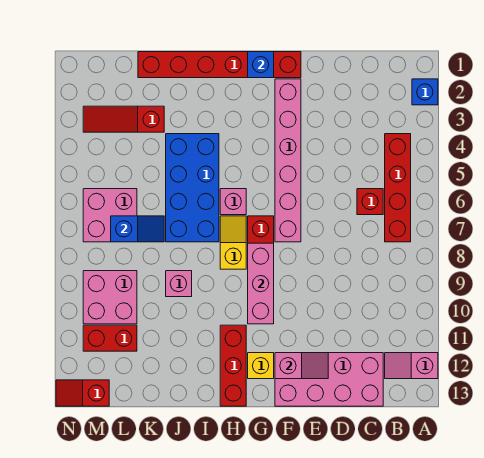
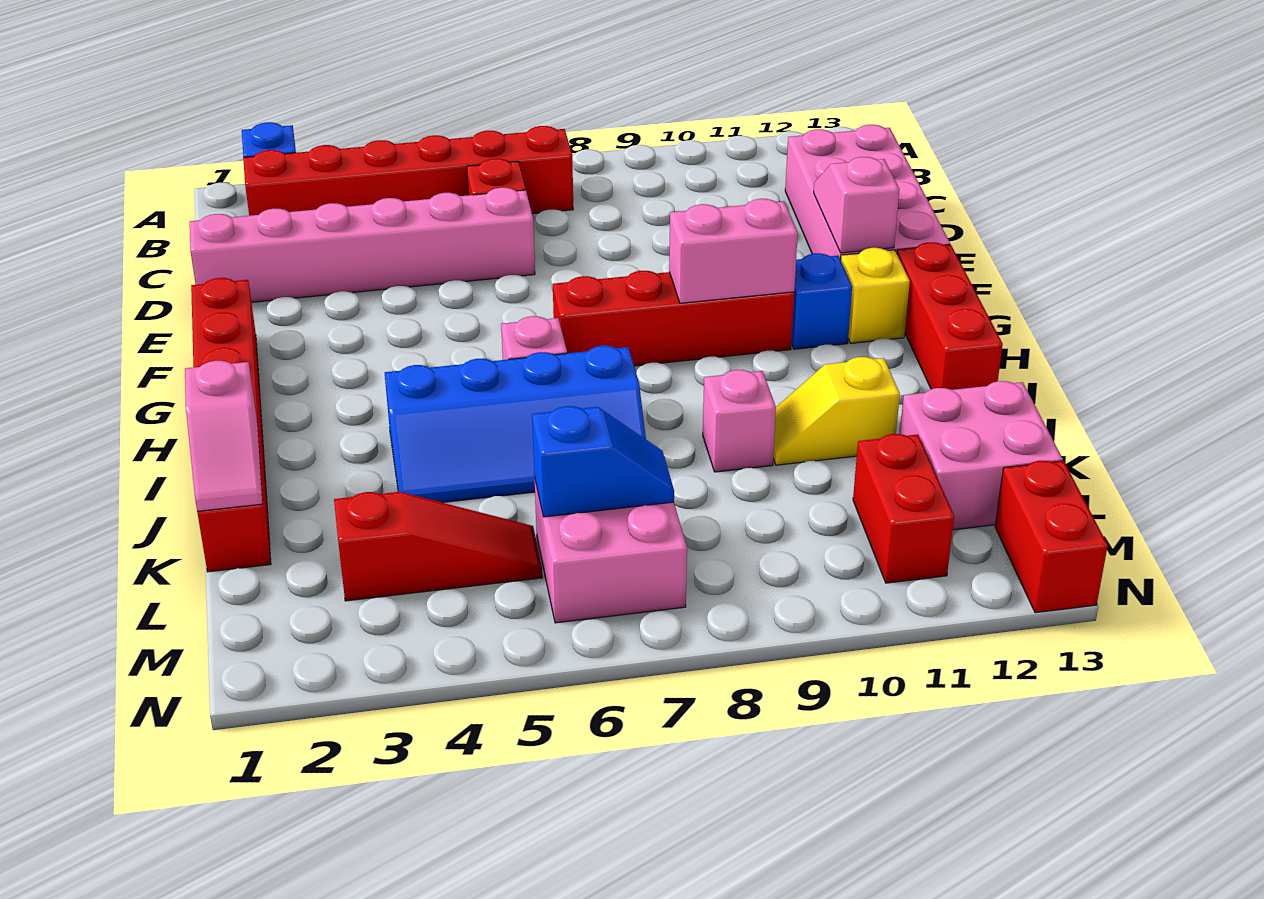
pink slope A12:B12 level 1 top A -> pink slope J1:K1 level 2 top J
red brick B4:B7 level 1 -> red brick B2:B7 level 1
pink brick F2:F7 level 1 -> pink brick D1:D6 level 1
blue brick G1 level 2 -> blue brick G11 level 1
pink brick G8:G10 level 2 -> pink brick G9:G10 level 2
yellow slope H7:H8 level 1 top 8 -> yellow slope J10:J11 level 1 top 11
red brick H11:H13 level 1 -> red brick G13:I13 level 1
blue brick I4:J7 level 1 -> blue slope I4:J7 level 1 top I
red slope K3:M3 level 1 top K -> red slope L3:L5 level 1 top 3
blue slope K7:L7 level 2 top L -> blue slope L6:L7 level 2 top 6
pink brick L9:M10 level 1 -> pink brick K12:L13 level 1
red slope M13:N13 level 1 top M -> red brick M13:N13 level 1

